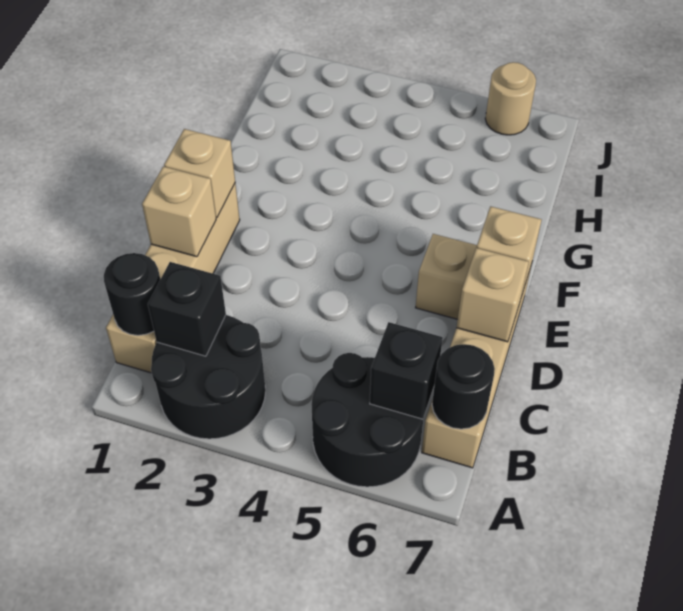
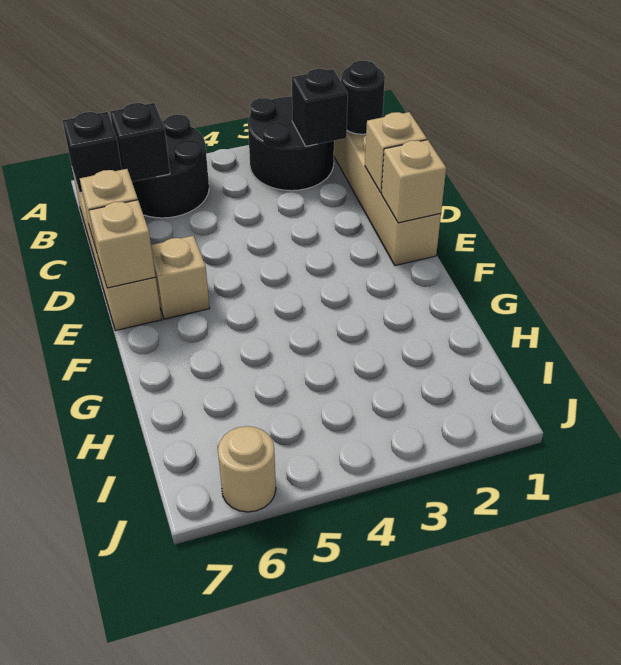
black round brick B7 level 2 -> black brick B7 level 2

